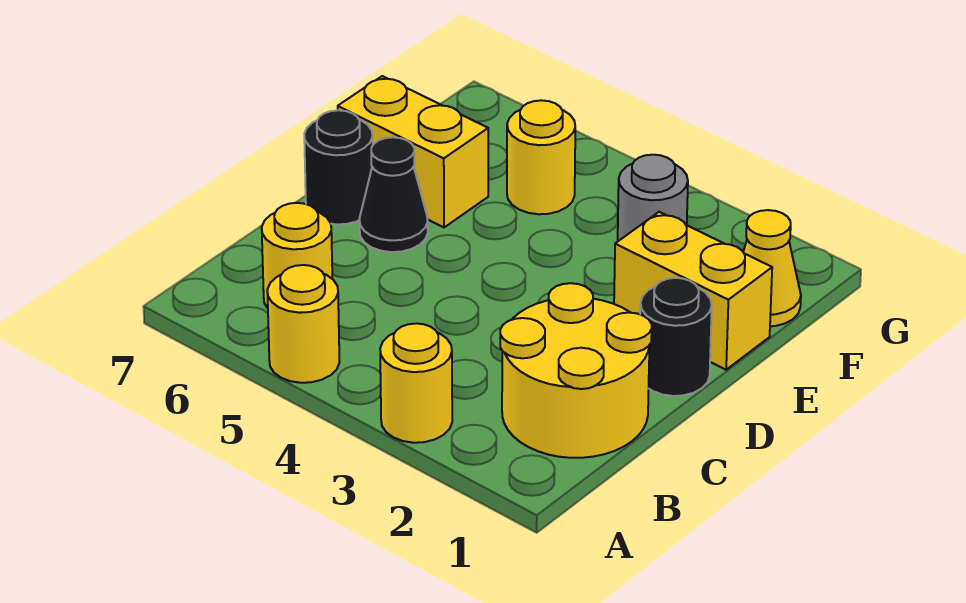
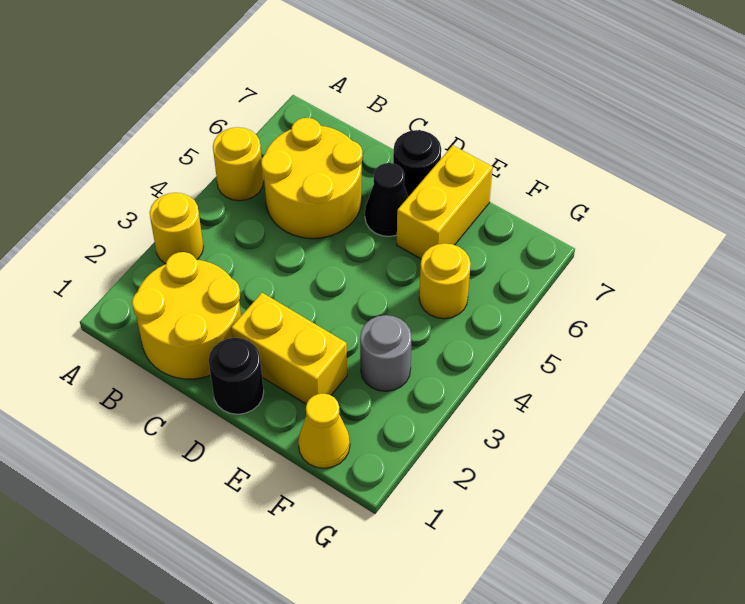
yellow round brick B6 level 1 -> yellow round brick B5:C6 level 1
yellow brick E1:E2 level 1 -> yellow brick D2:E2 level 1

